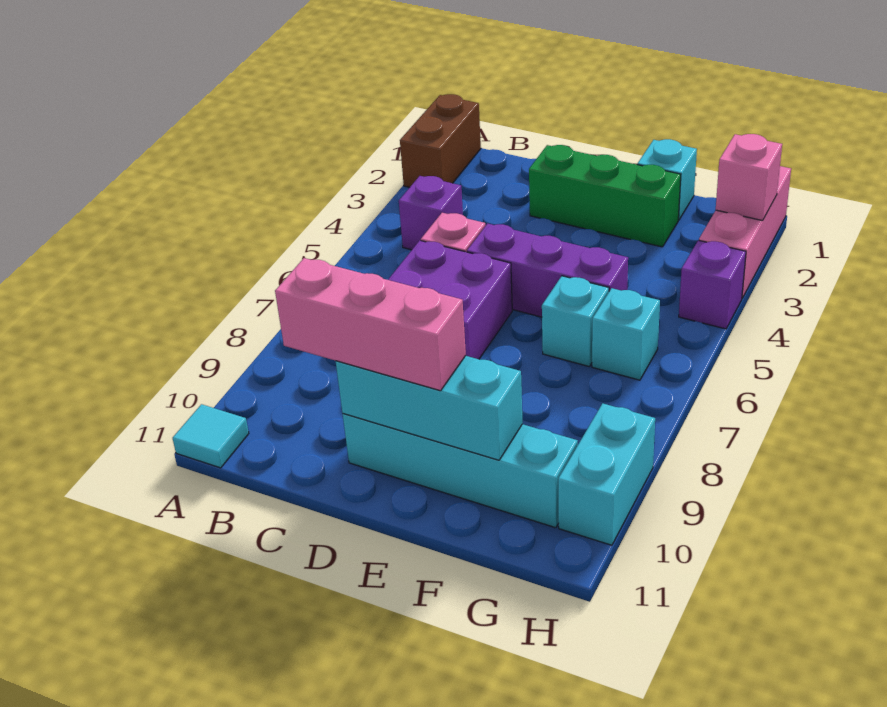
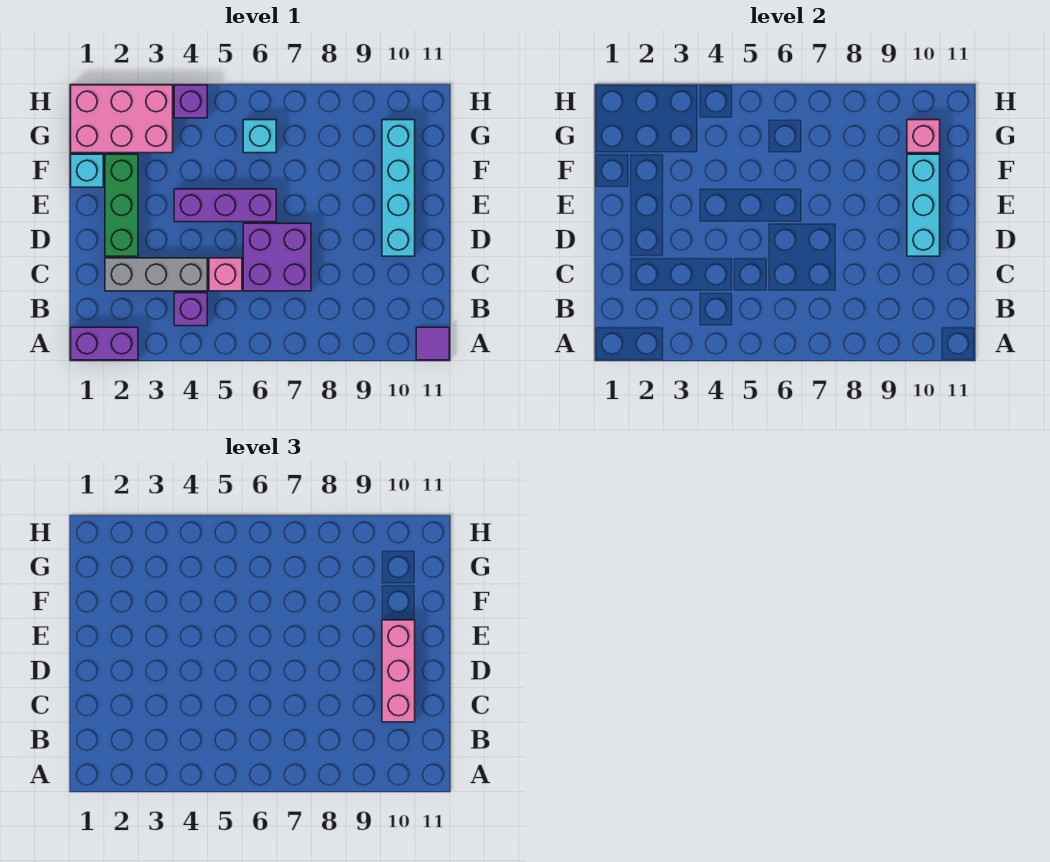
brown brick A1:A2 level 1 -> purple brick A1:A2 level 1
cyan tile A11 level 1 -> purple tile A11 level 1
none -> grey brick C2:C4 level 1
purple brick D5:F5 level 1 -> purple brick E4:E6 level 1
cyan brick F6 level 1 -> none
pink brick H1:H3 level 1 -> pink brick G1:H3 level 1
pink brick H2 level 2 -> pink brick G10 level 2
cyan brick H9:H10 level 1 -> none

